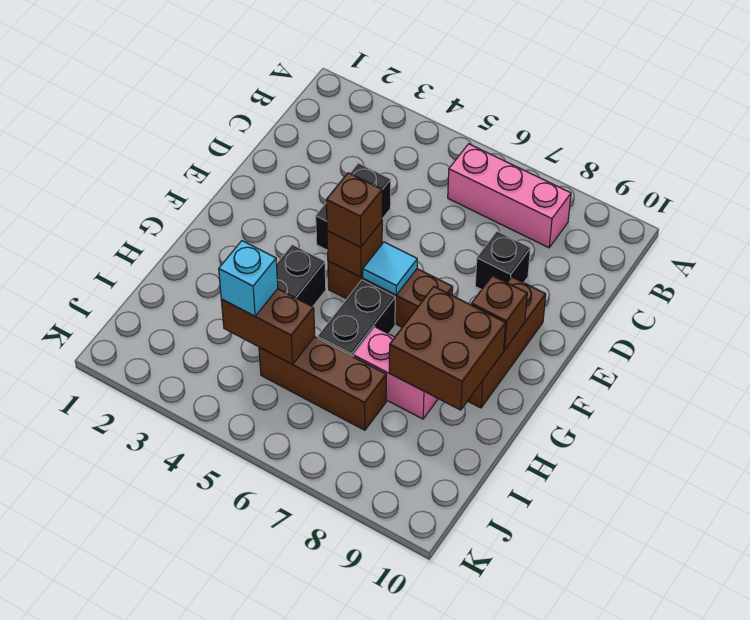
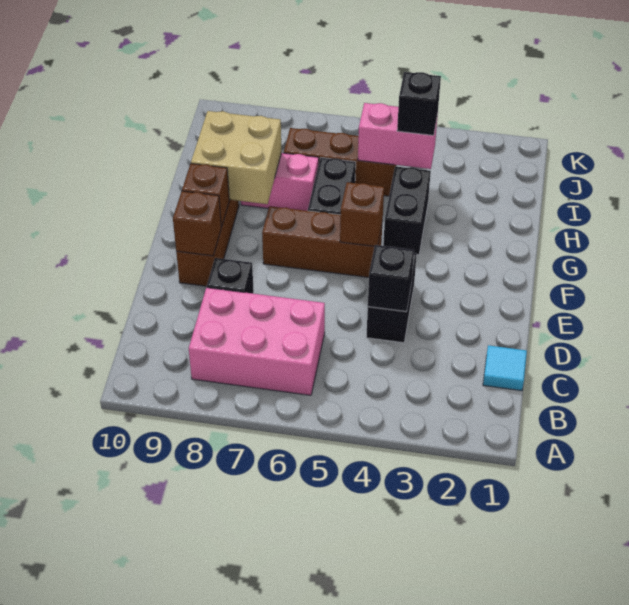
pink brick B6:B8 level 1 -> pink brick B6:C8 level 1
none -> black brick D4 level 2
brown brick F5 level 3 -> brown brick E9 level 2
cyan tile F6 level 2 -> cyan tile C1 level 1
brown brick G8:H9 level 2 -> tan brick G8:H9 level 2
brown brick I4:I5 level 2 -> pink brick I4:I5 level 2
cyan brick I4 level 3 -> black brick I4 level 3

